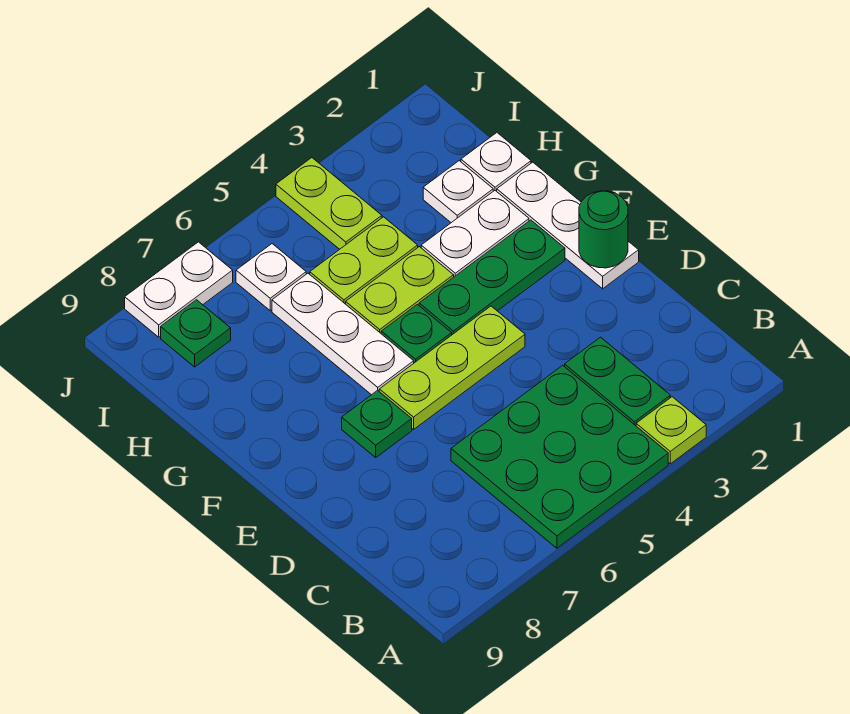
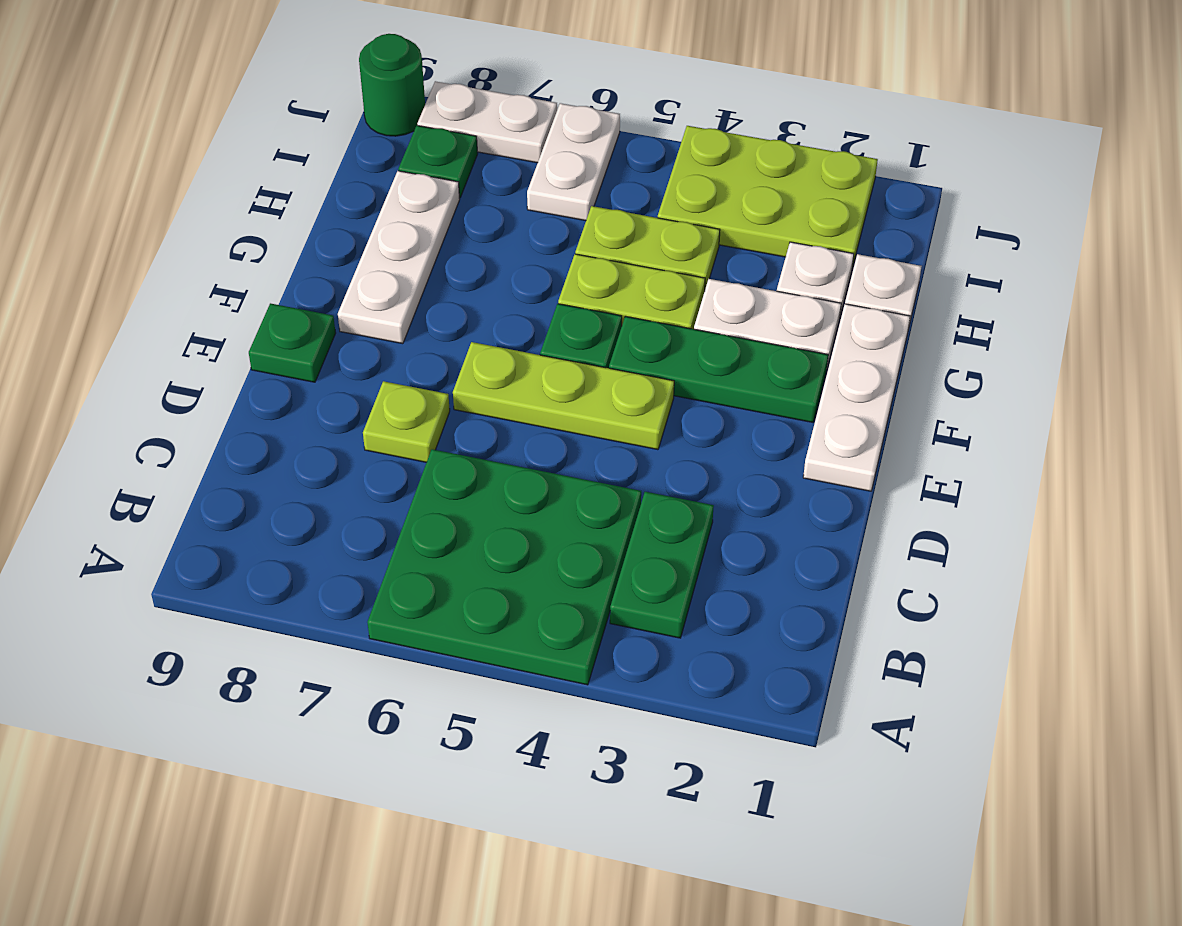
lime plate A3 level 1 -> lime plate D7 level 1
green round brick E1 level 2 -> green round brick J9 level 1
green plate E7 level 1 -> green plate E9 level 1
white plate F6:H6 level 1 -> white plate F8:H8 level 1
lime plate I4:J4 level 1 -> lime plate I2:J4 level 1
white plate I6 level 1 -> white plate I6:J6 level 1

